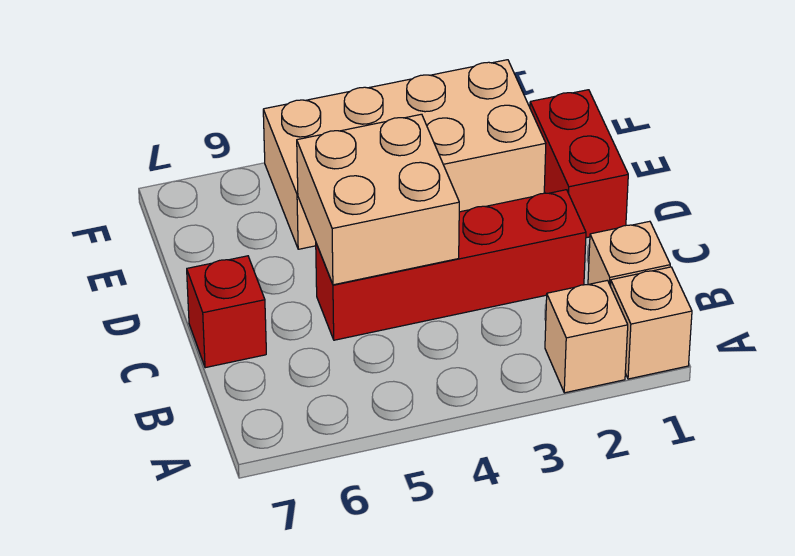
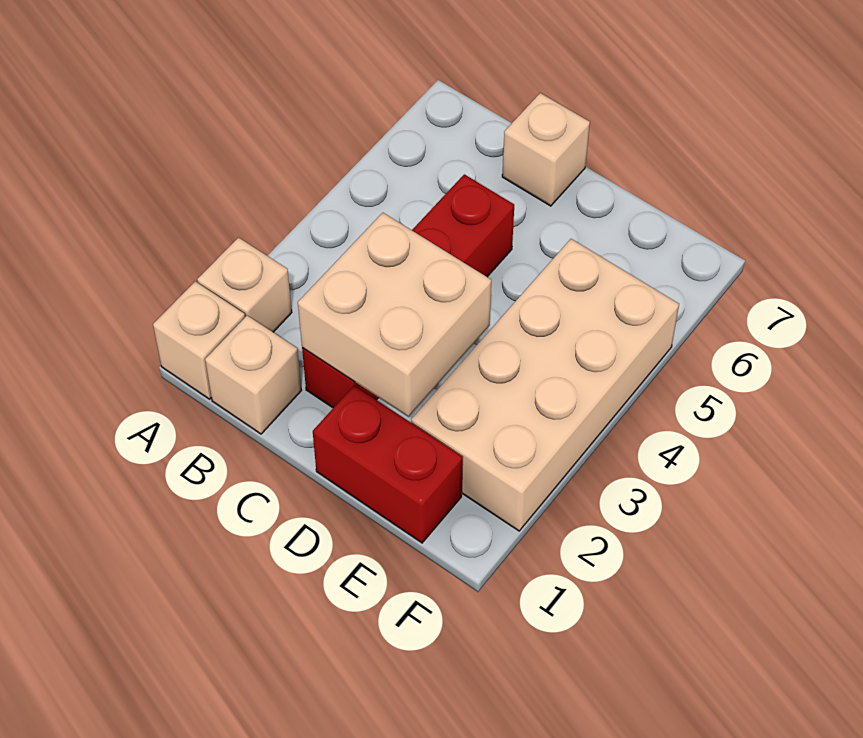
tan brick C4:D5 level 2 -> tan brick C2:D3 level 2
red brick C7 level 1 -> tan brick C7 level 1

